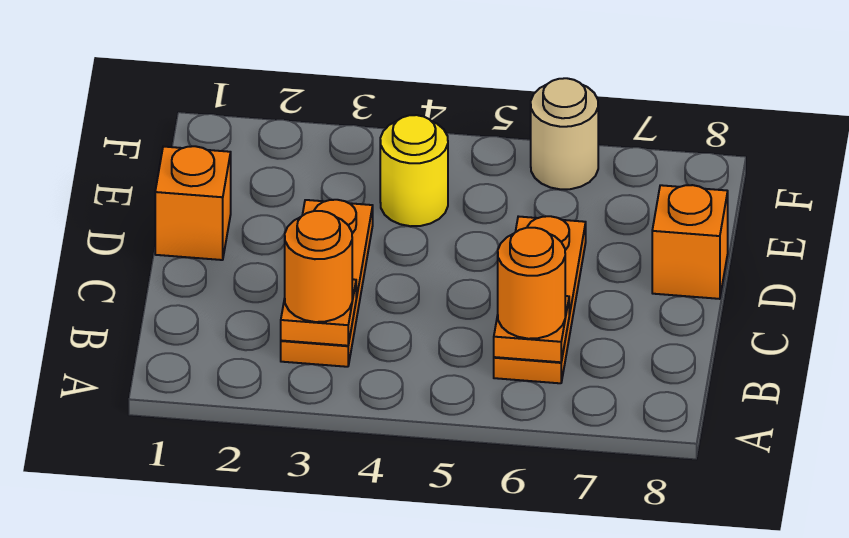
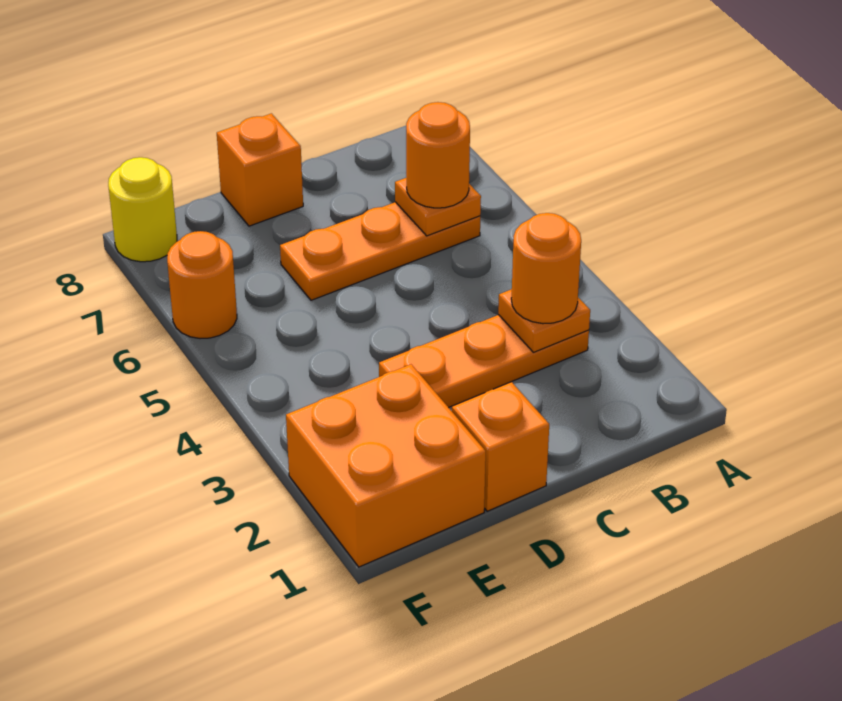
none -> orange brick E1:F2 level 1
yellow round brick E4 level 1 -> yellow round brick F8 level 1
tan round brick F6 level 1 -> orange round brick F6 level 1

